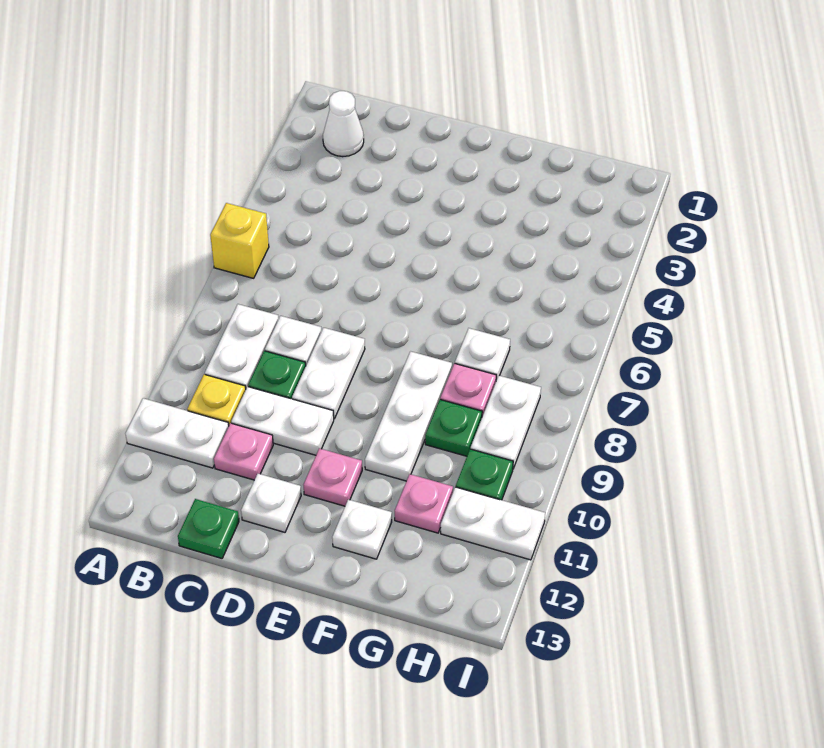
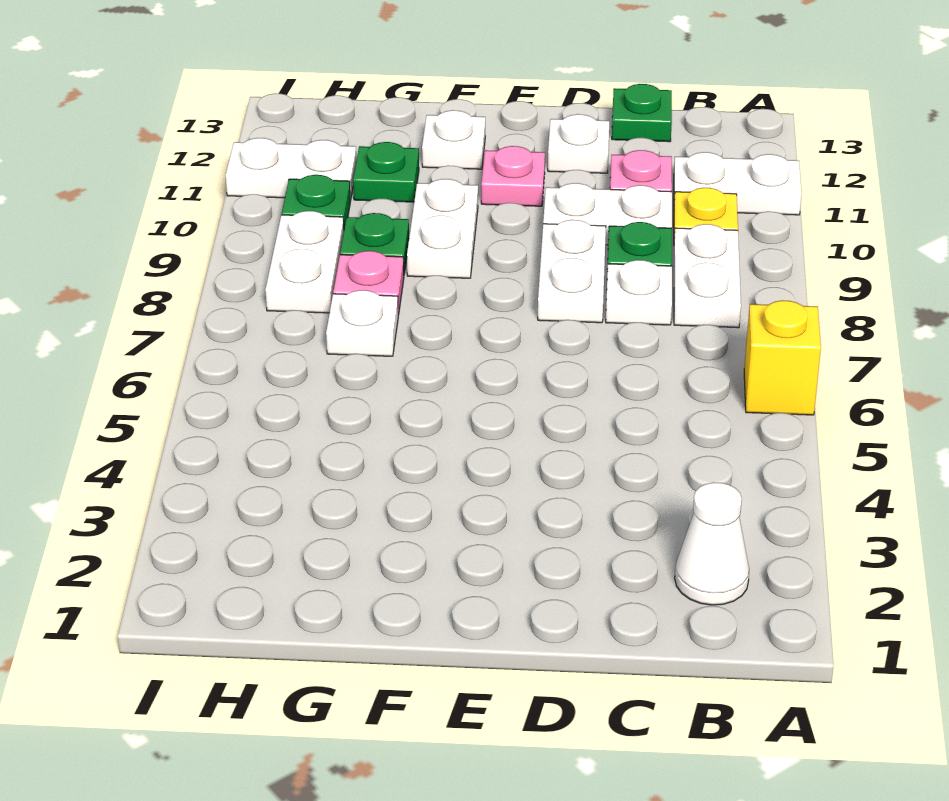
white plate F8:F10 level 1 -> white plate F9:F10 level 1
pink plate G11 level 1 -> green plate G11 level 1

